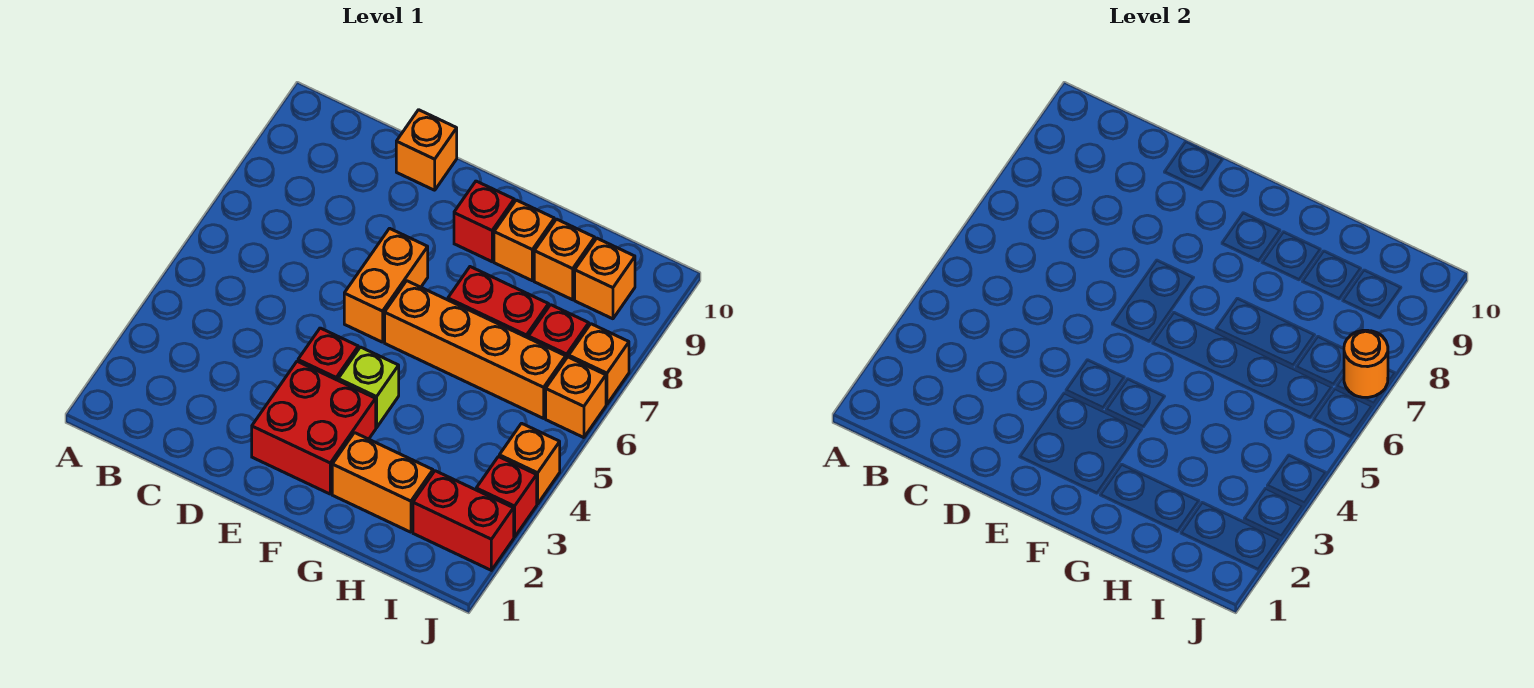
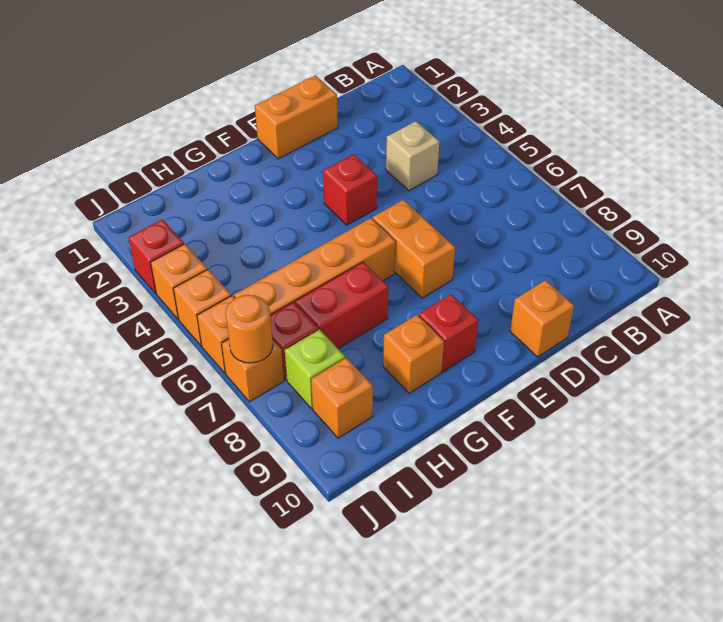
none -> tan brick C4 level 1
red brick E2:F3 level 1 -> none
lime brick F4 level 1 -> lime brick I8 level 1
orange brick G2:H2 level 1 -> orange brick D1:E1 level 1
orange brick H9 level 1 -> orange brick J5 level 1
red brick I2:J2 level 1 -> none

